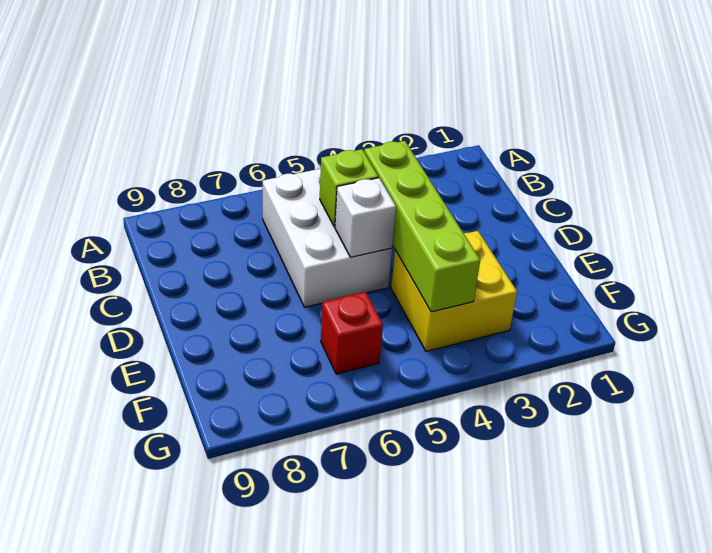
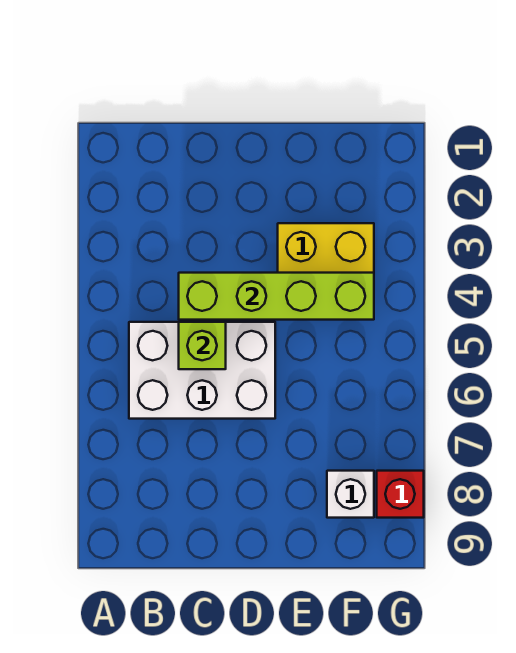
white brick D5 level 2 -> white brick F8 level 1
red brick F6 level 1 -> red brick G8 level 1

